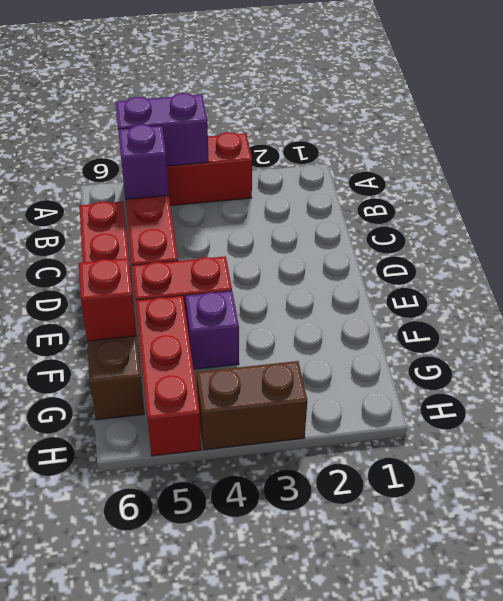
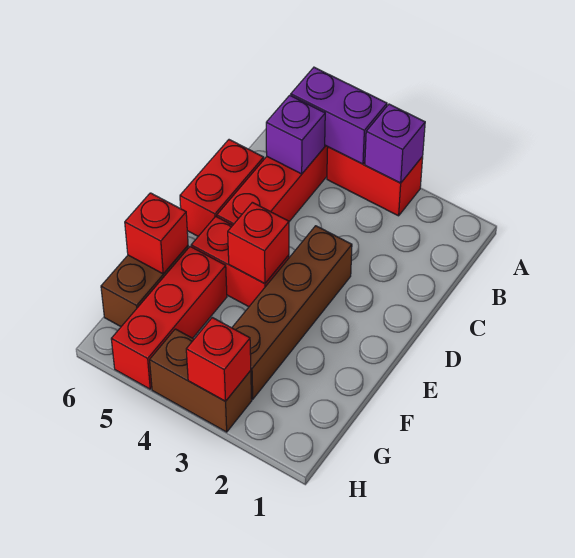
none -> brown brick D3:G3 level 1
none -> red brick E4 level 2
purple brick F4 level 1 -> purple brick A3 level 2
none -> red brick H3 level 2

